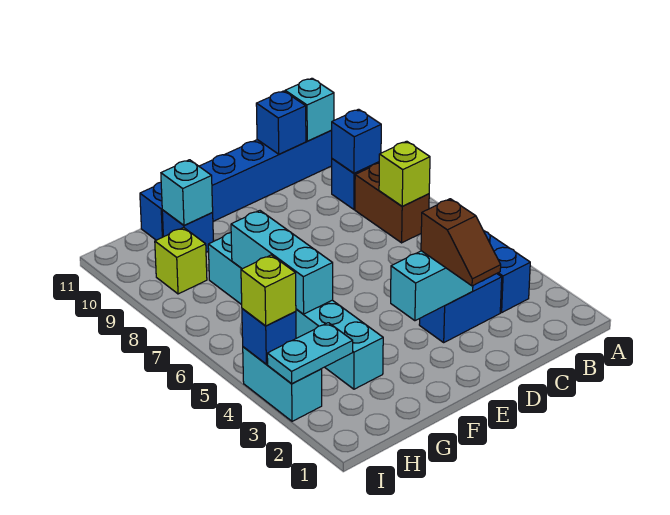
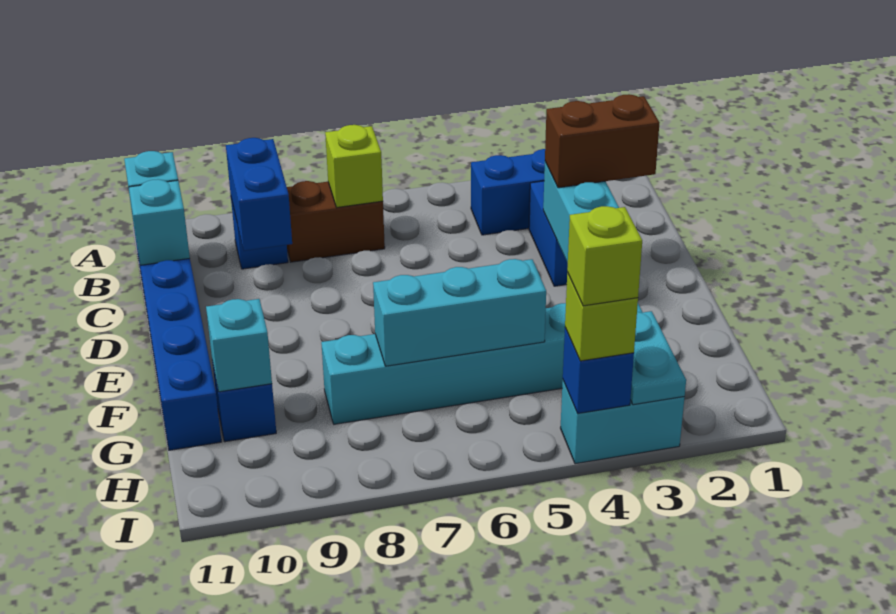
blue brick B9 level 2 -> blue brick B9:C9 level 2
blue brick C11 level 2 -> cyan brick C11 level 2
brown slope D2:D3 level 3 top 3 -> brown brick D2:D3 level 3
lime brick H9 level 1 -> lime brick I4 level 4

